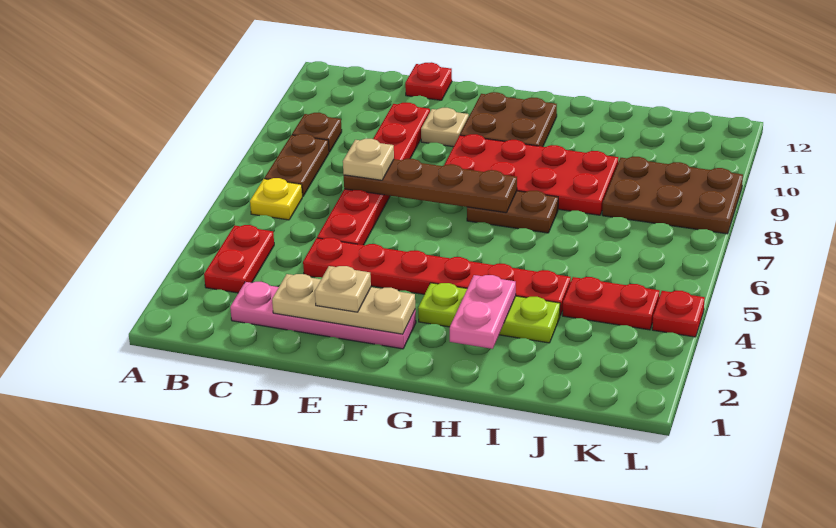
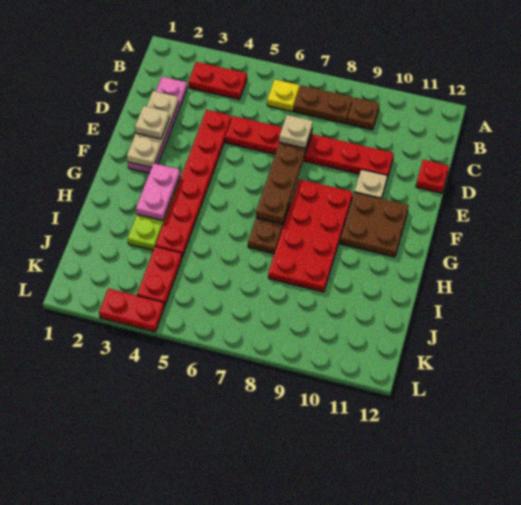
pink plate H2:H3 level 2 -> pink plate G3:H3 level 2
brown plate J8:L9 level 1 -> none
red plate L4 level 1 -> red plate L3:L4 level 1

